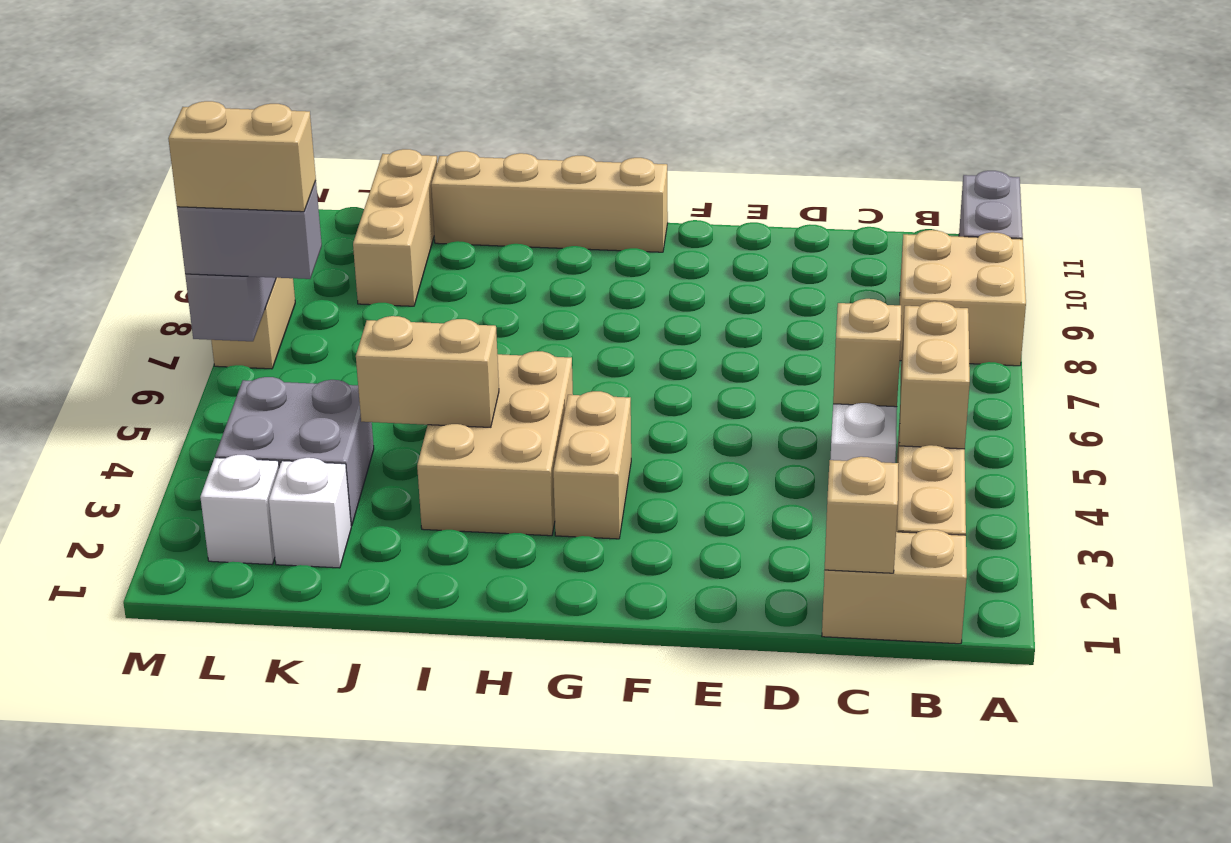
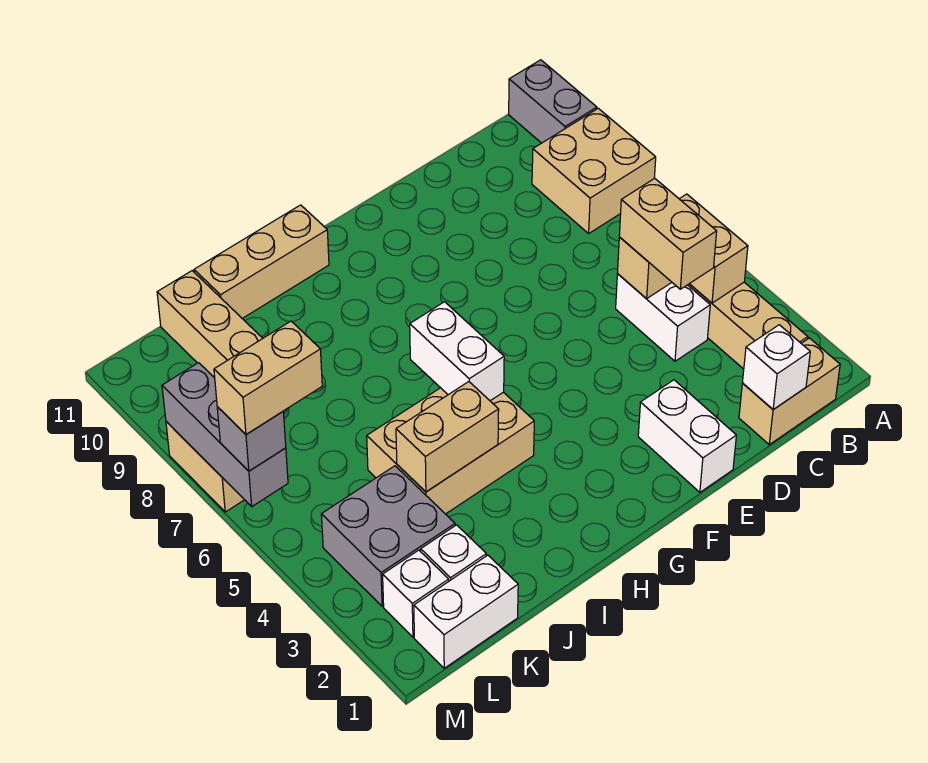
tan brick C1 level 2 -> white brick C1 level 2
none -> white brick E1:E2 level 1
tan brick G3:G4 level 1 -> tan brick C4:C5 level 3
tan brick G11:J11 level 1 -> tan brick H11:J11 level 1
tan brick H3:I5 level 1 -> tan brick H4:J5 level 1
none -> white brick H5:H6 level 2
none -> white brick K1:L1 level 1
grey brick L6:M6 level 3 -> grey brick M6 level 3

